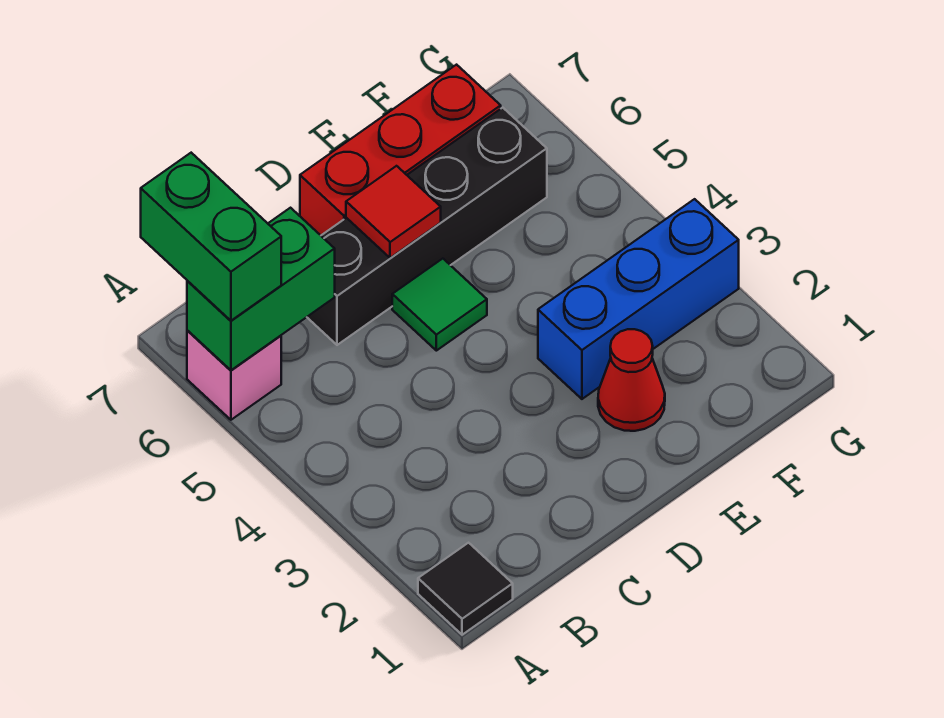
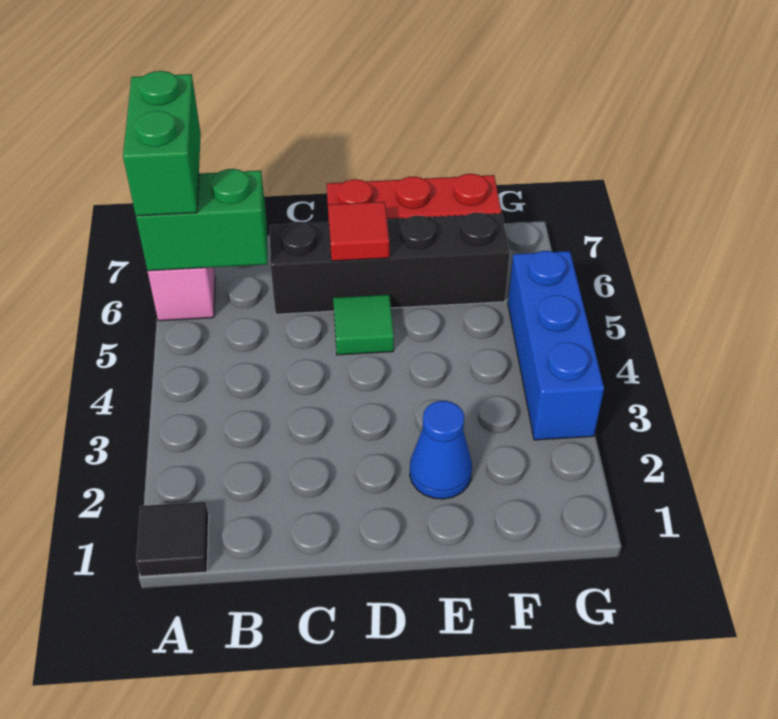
red cone E2 level 1 -> blue cone E2 level 1
blue brick E3:G3 level 1 -> blue brick G3:G5 level 1

